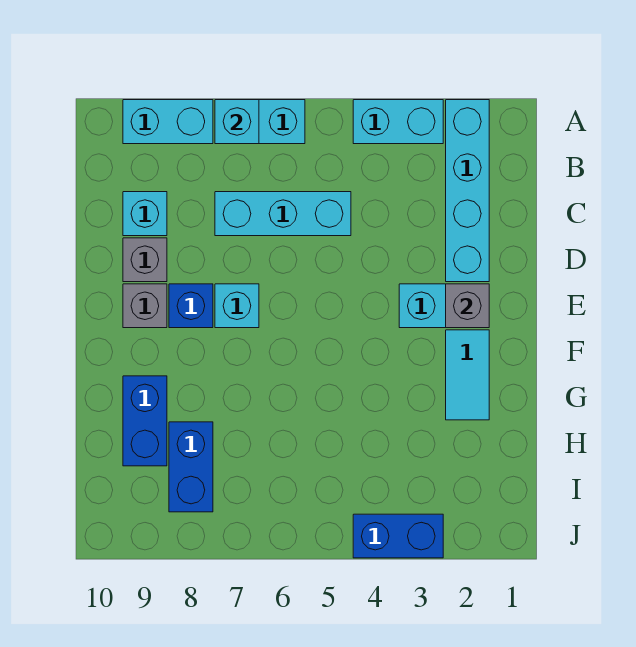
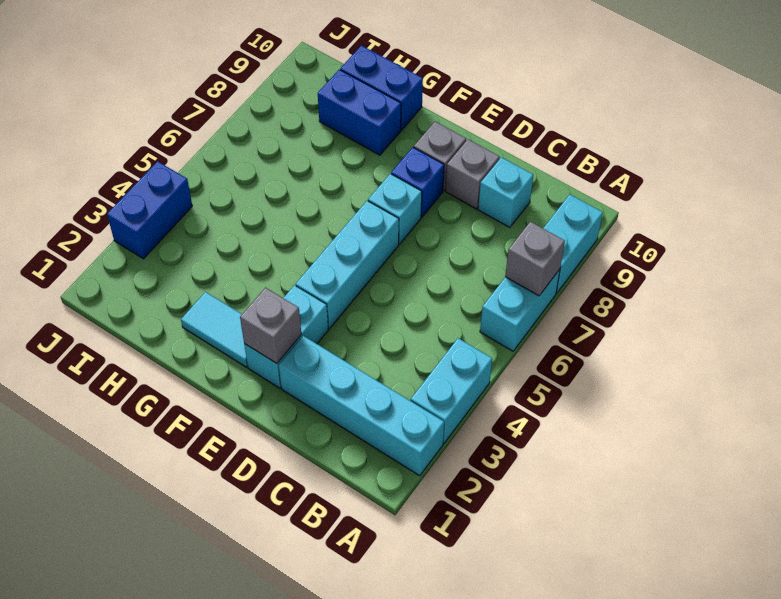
cyan brick A7 level 2 -> grey brick A7 level 2
cyan brick C5:C7 level 1 -> cyan brick E4:E6 level 1
blue brick H8:I8 level 1 -> blue brick G10:H10 level 1

